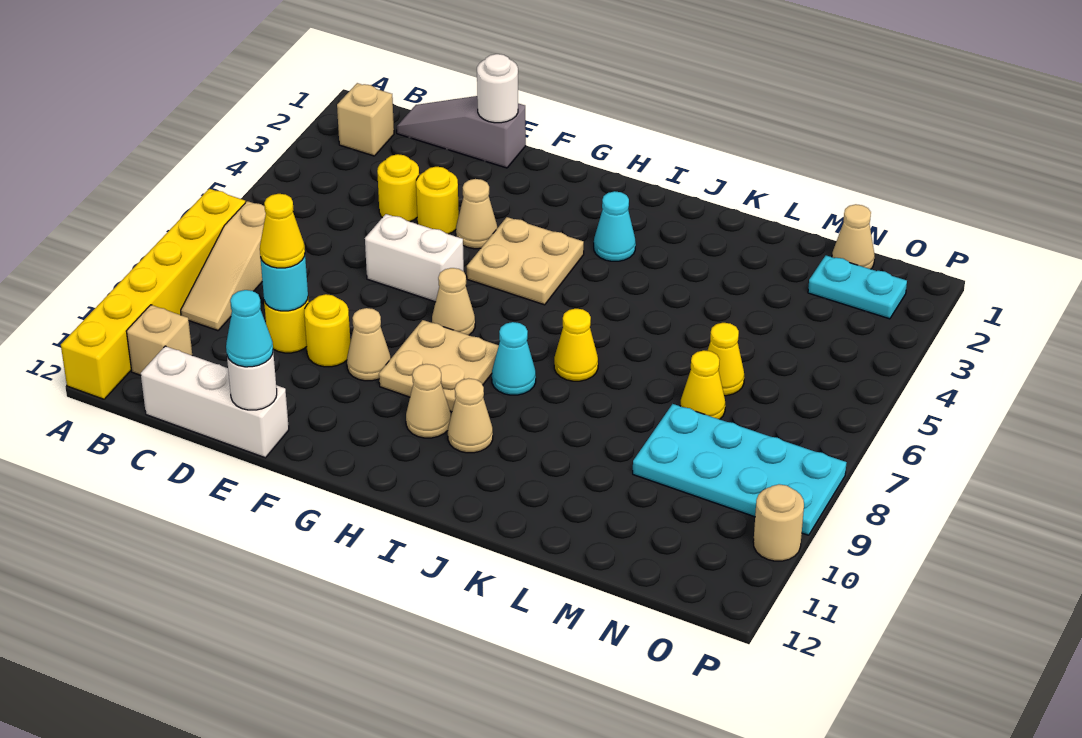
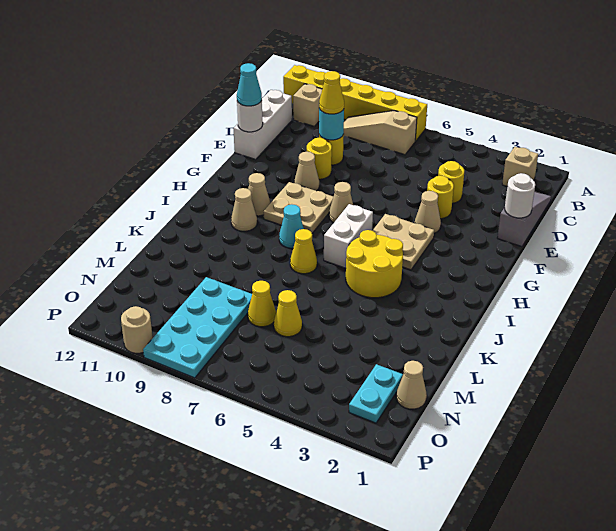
white brick E6:F6 level 1 -> white brick H6:I6 level 1
cyan cone I3 level 1 -> none
none -> yellow round brick I4:J5 level 1

